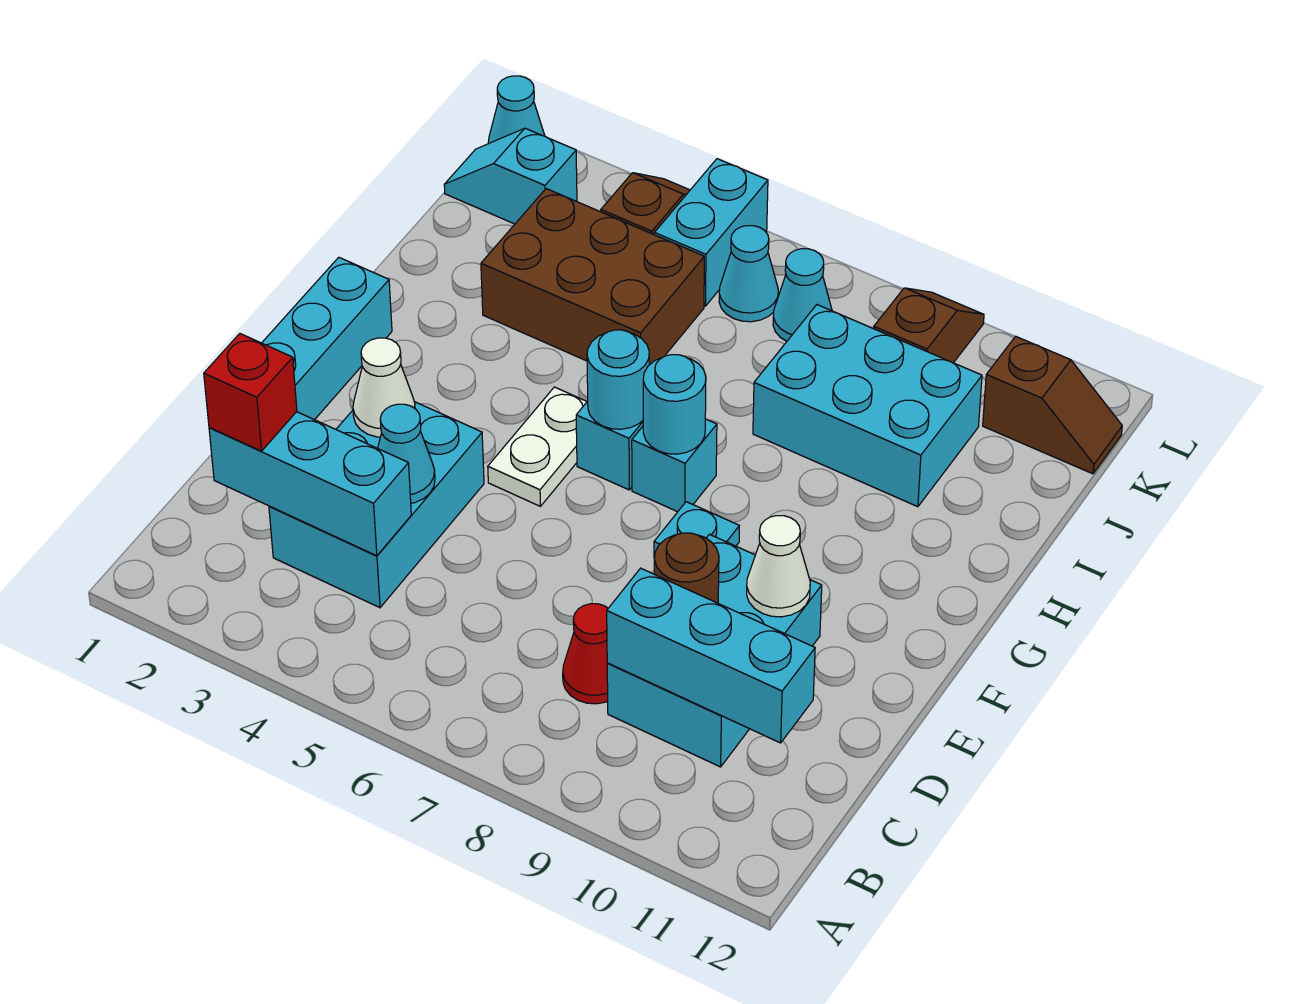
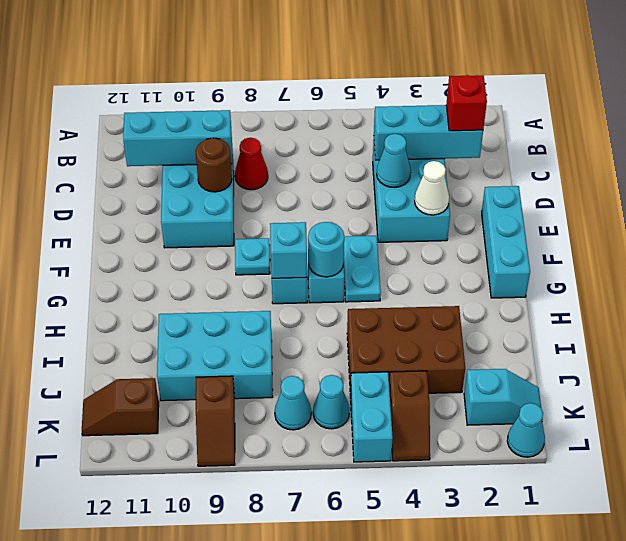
white cone E10 level 2 -> none
white plate F5:G5 level 1 -> cyan plate F5:G5 level 1
cyan round brick G7 level 2 -> cyan brick G7 level 2

